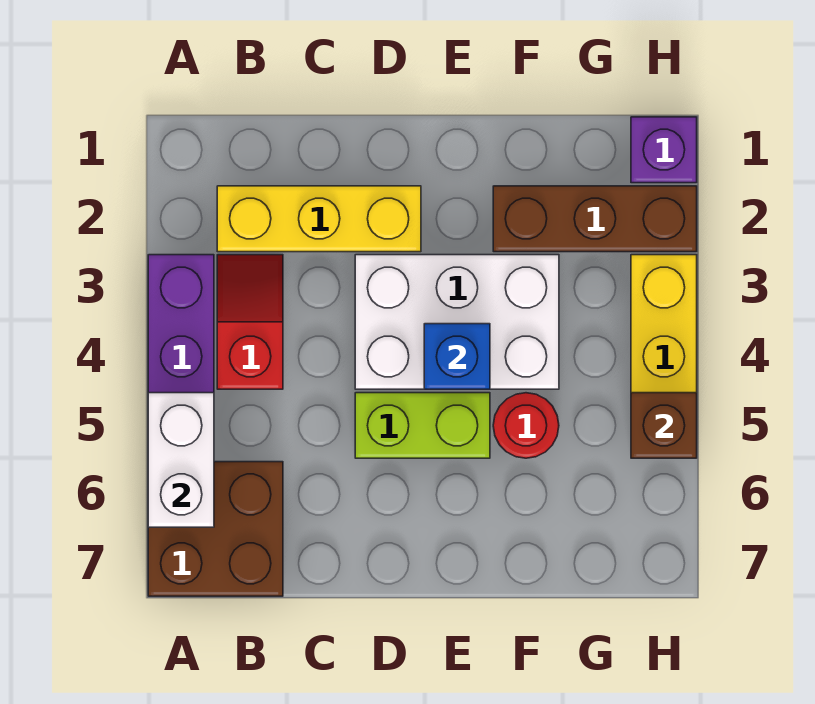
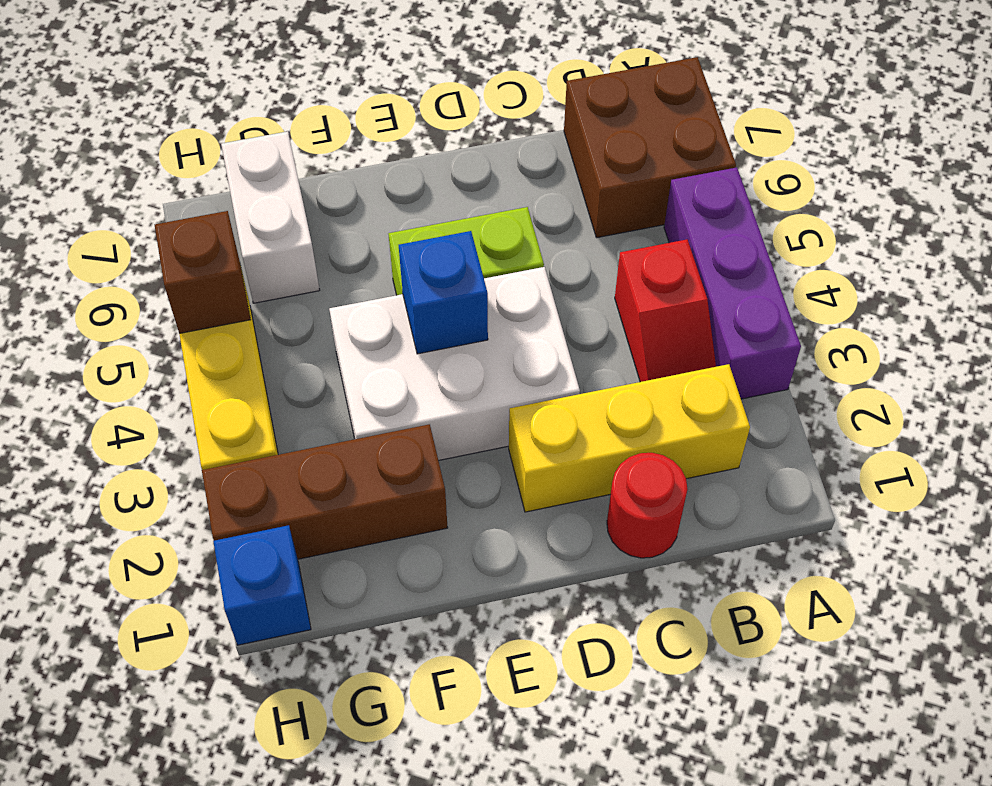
white brick A5:A6 level 2 -> white brick G6:G7 level 1
red round brick F5 level 1 -> red round brick C1 level 1
purple brick H1 level 1 -> blue brick H1 level 1

